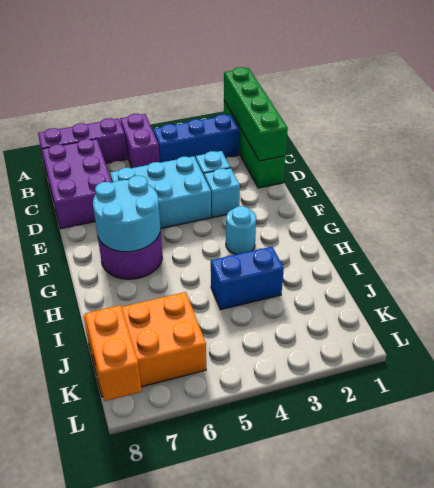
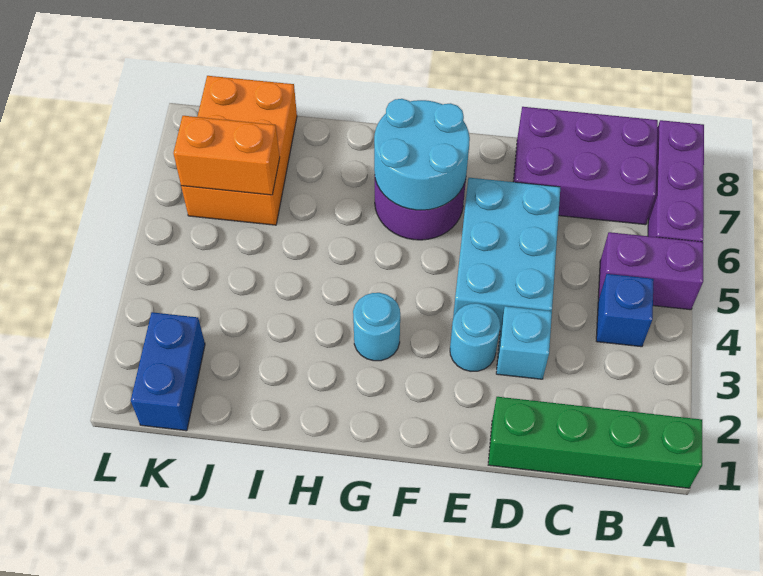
green brick A1:D1 level 2 -> none
blue brick B2:B4 level 1 -> blue brick B4 level 1
cyan brick E3 level 1 -> cyan round brick E3 level 1
blue brick I3:I4 level 1 -> blue brick K1:K2 level 1
orange brick K8:L8 level 2 -> orange brick J6:K6 level 2

